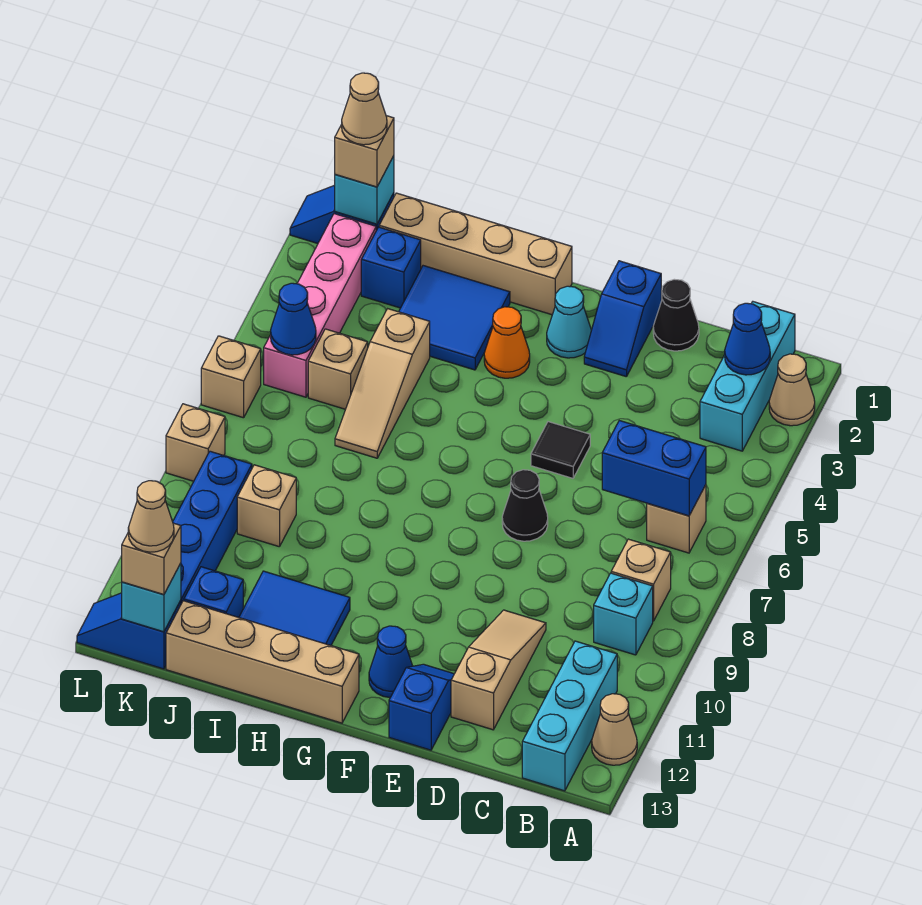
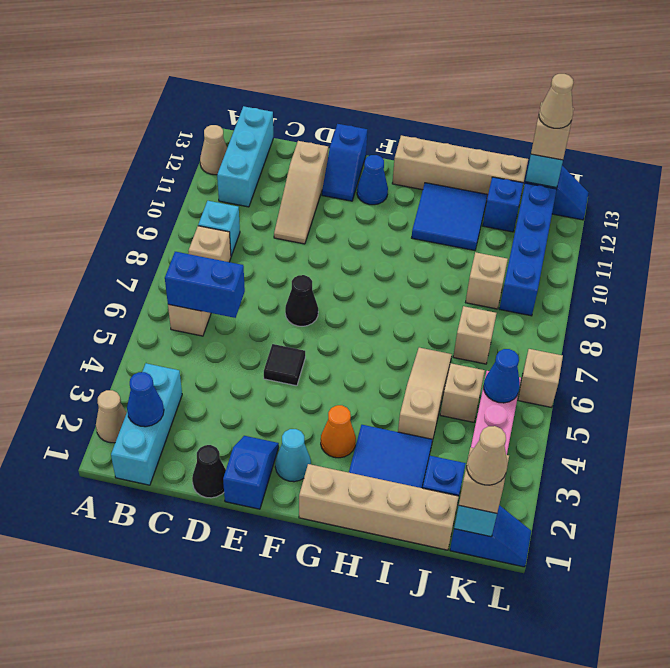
tan brick L8 level 1 -> tan brick J7 level 1

